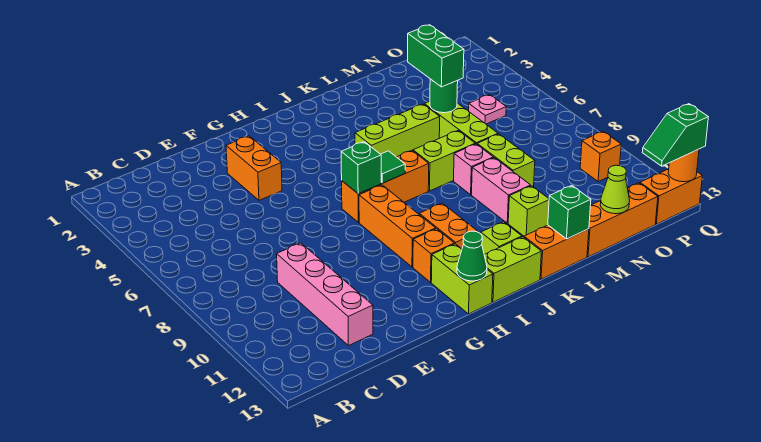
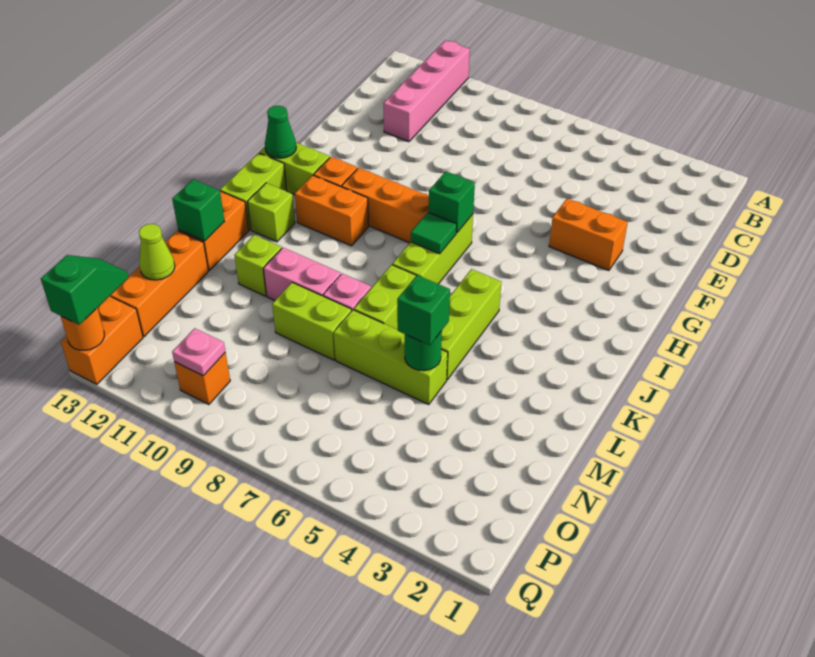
pink brick D9:D12 level 1 -> pink brick A11:D11 level 1
orange brick H7:J7 level 1 -> lime brick H7:J7 level 1
green brick M4:M5 level 3 -> green brick M5 level 3
pink plate O5 level 1 -> pink plate P10 level 2

